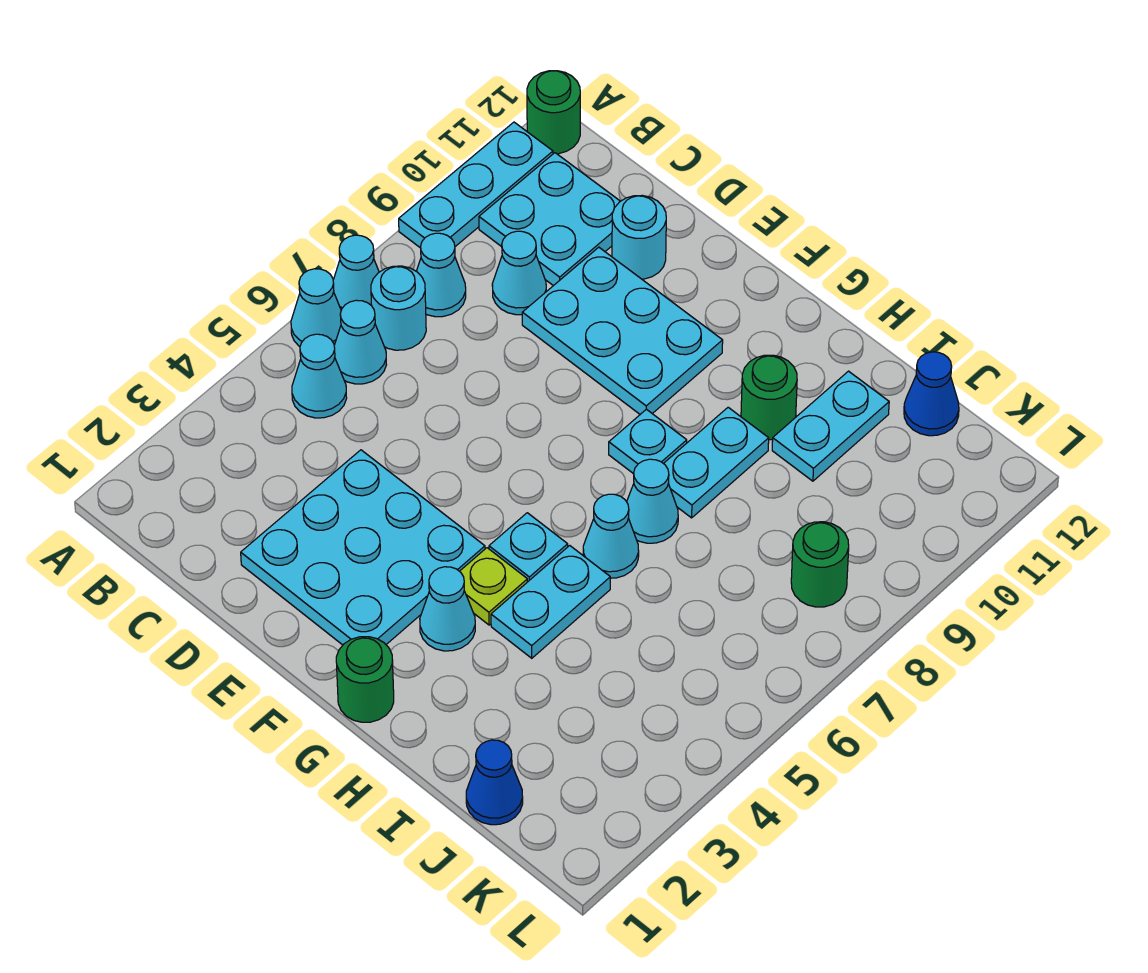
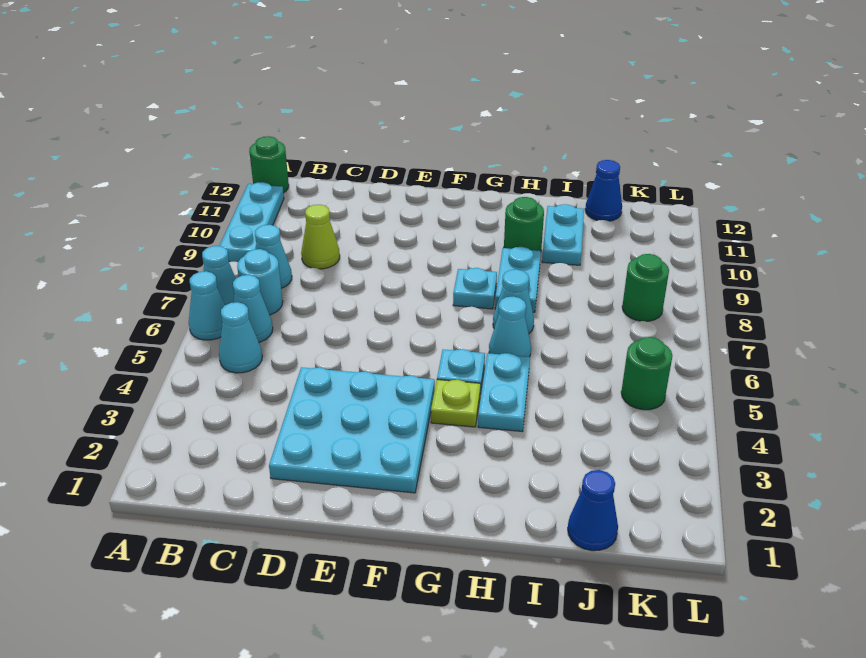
cyan plate B10:C11 level 1 -> none
cyan cone C9 level 1 -> lime cone C9 level 1
cyan plate D9:F10 level 1 -> none
cyan round brick D11 level 1 -> none
green round brick G1 level 1 -> green round brick K5 level 1
cyan cone G3 level 1 -> none

